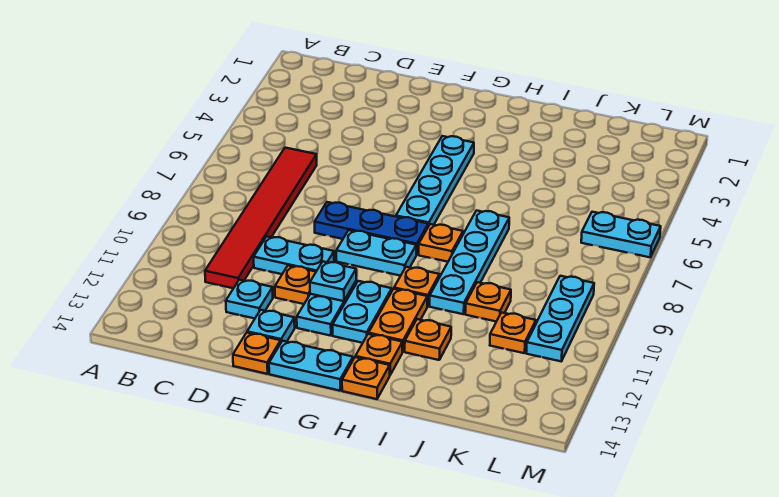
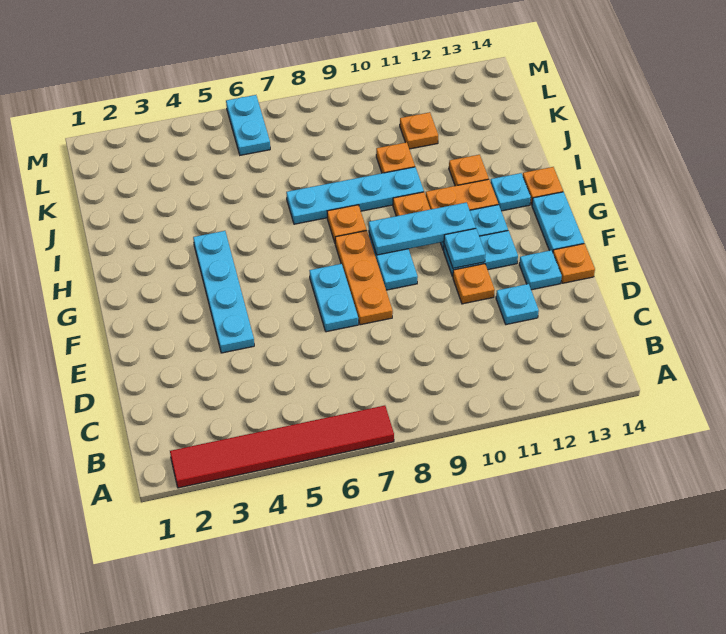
red tile C6:C11 level 1 -> red tile A2:A7 level 1
cyan plate D10:E10 level 1 -> cyan plate E7:F7 level 1
blue plate E8:G8 level 1 -> orange plate E8:G8 level 1
cyan plate G4:G7 level 1 -> cyan plate E4:H4 level 1
orange plate H13 level 1 -> cyan plate H13 level 1
cyan plate L9:L11 level 1 -> cyan plate G9:G11 level 2

